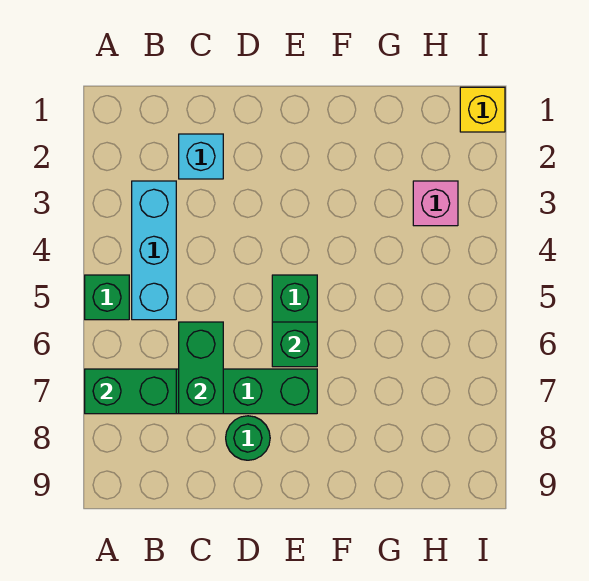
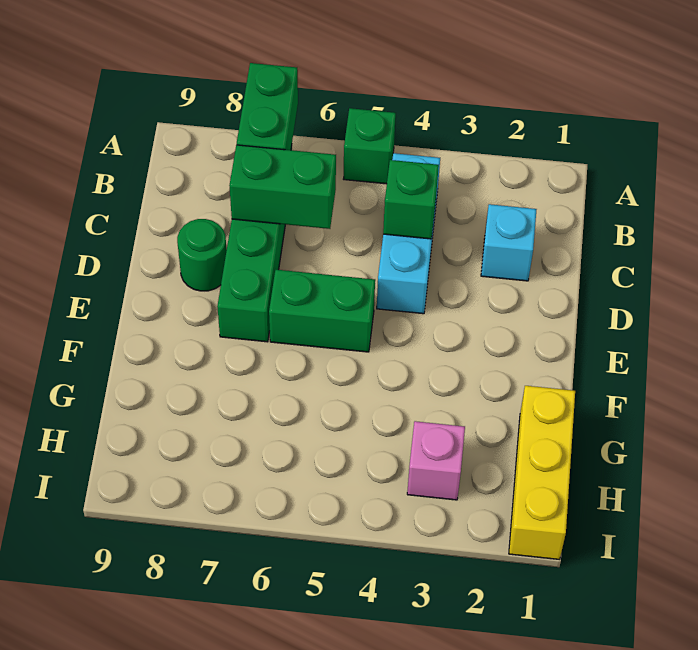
cyan brick B3:B5 level 1 -> cyan brick B4:D4 level 1
green brick E6 level 2 -> green brick C4 level 2
yellow brick I1 level 1 -> yellow brick G1:I1 level 1

